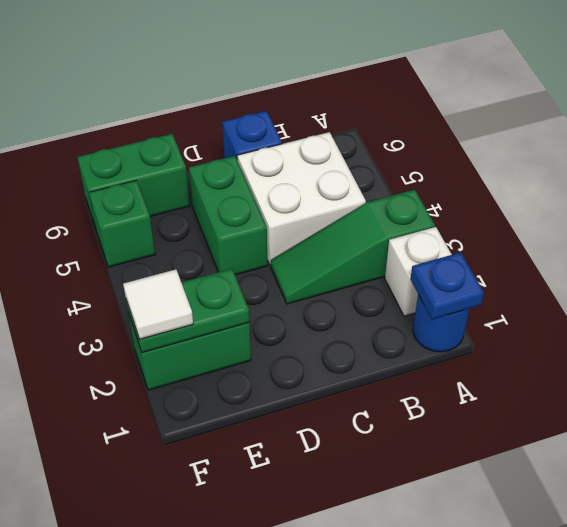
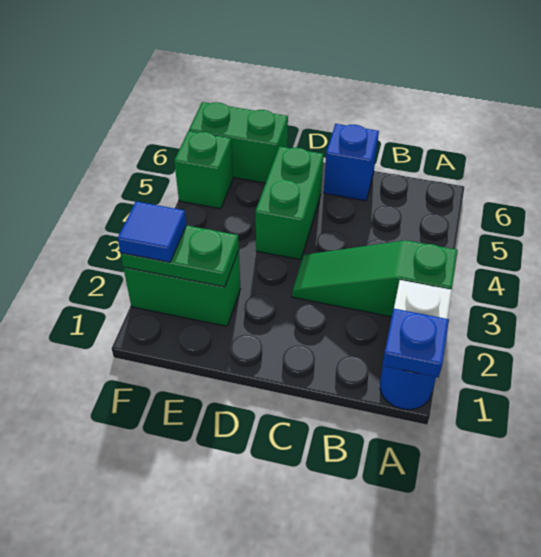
white brick B4:C5 level 1 -> none
white tile F2 level 3 -> blue tile F2 level 3

